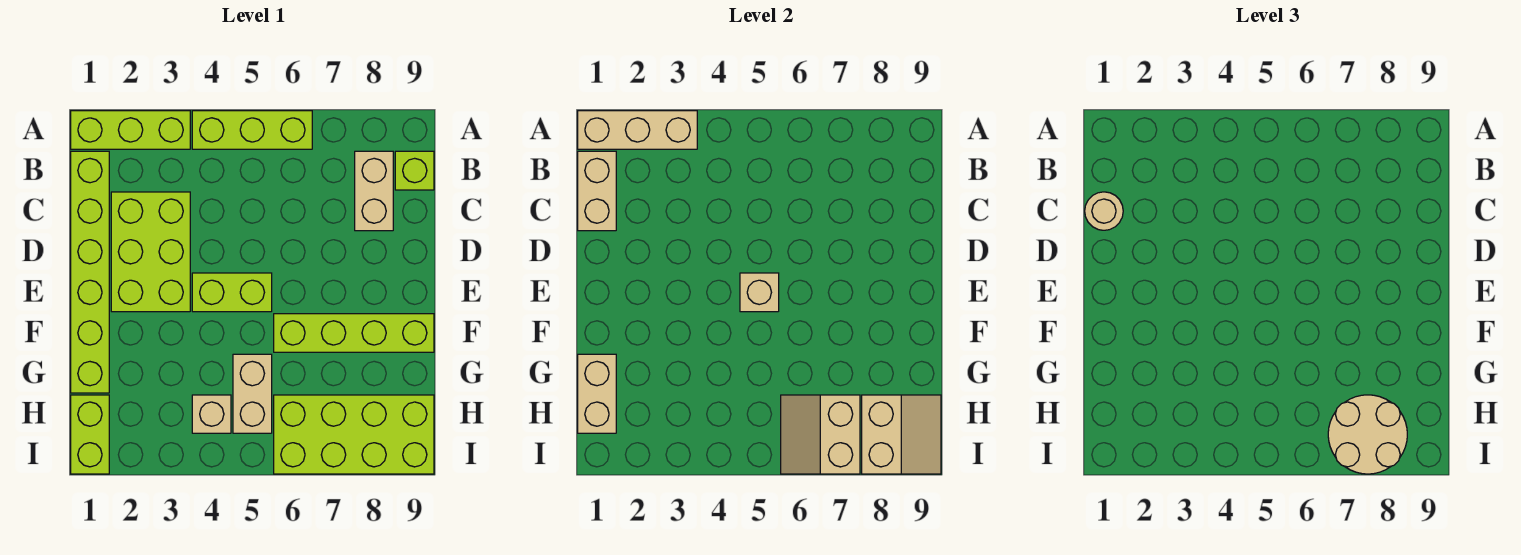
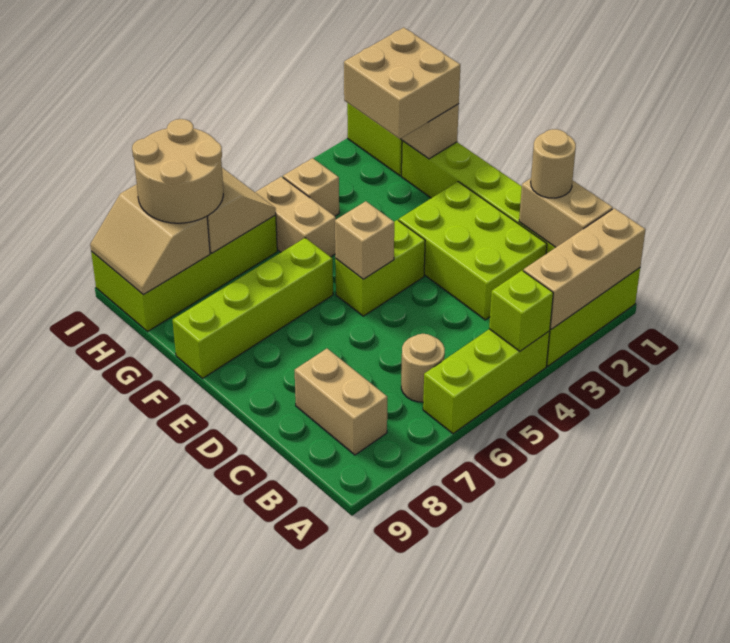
none -> tan round brick B6 level 1
lime brick B9 level 1 -> lime brick A4 level 2
none -> tan brick G1:H2 level 3

